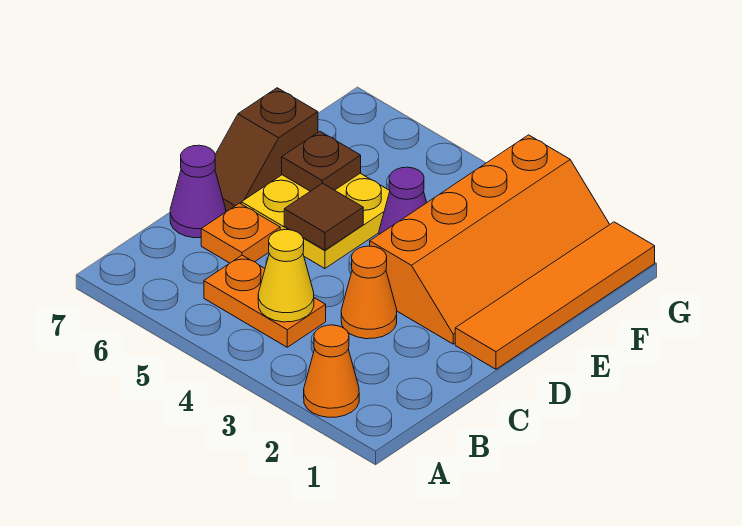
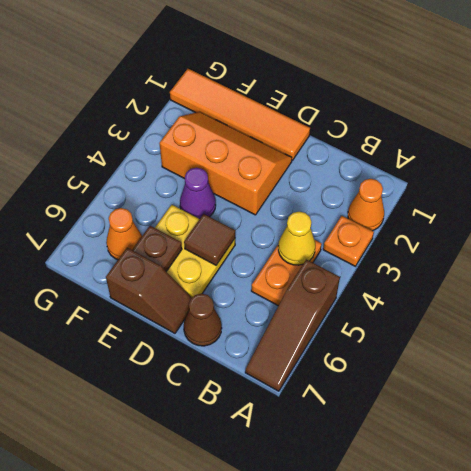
none -> brown slope A5:A7 level 1 top 5
orange cone C3 level 1 -> orange cone F6 level 1
orange plate C6 level 1 -> orange plate A3 level 1
purple cone C7 level 1 -> brown cone C7 level 1
orange slope D2:G3 level 1 top 3 -> orange slope D2:F3 level 1 top 3

